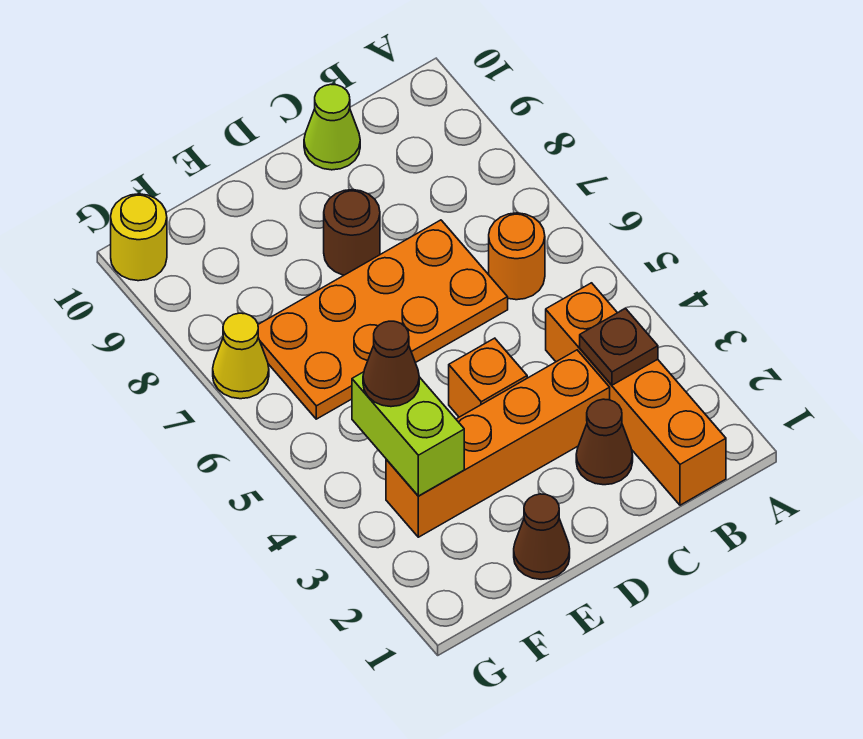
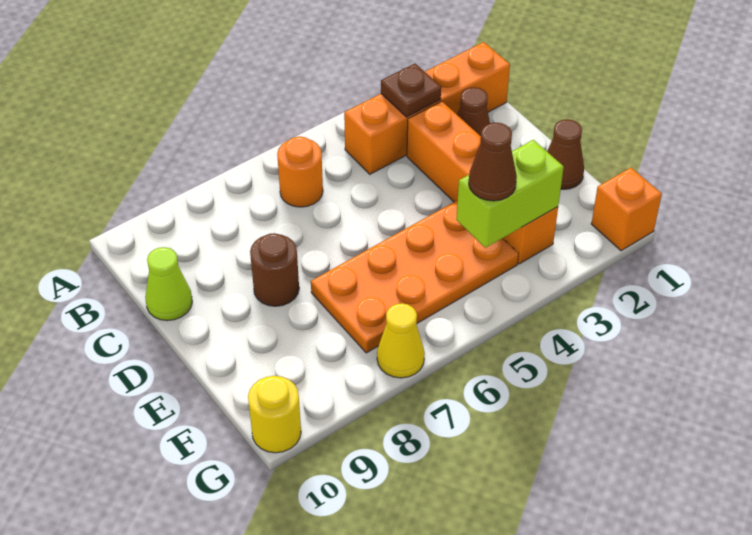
orange plate C6:F7 level 1 -> orange plate E4:F7 level 1
orange brick D4 level 1 -> orange brick G1 level 1

